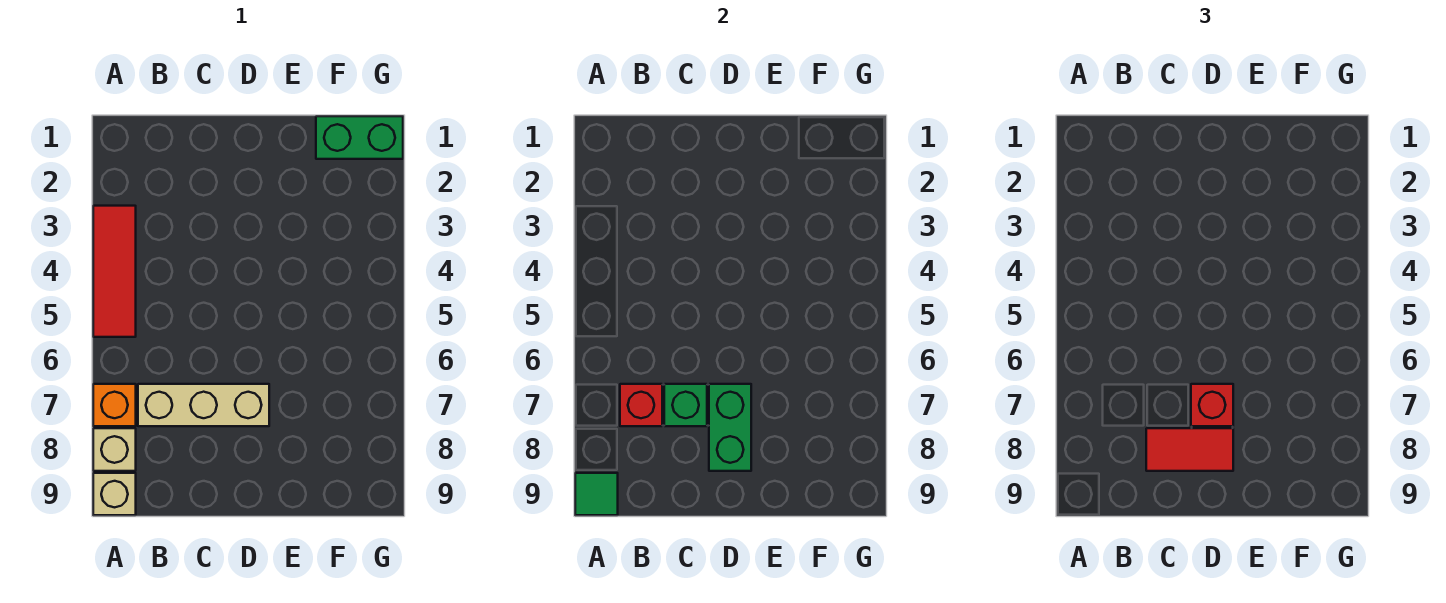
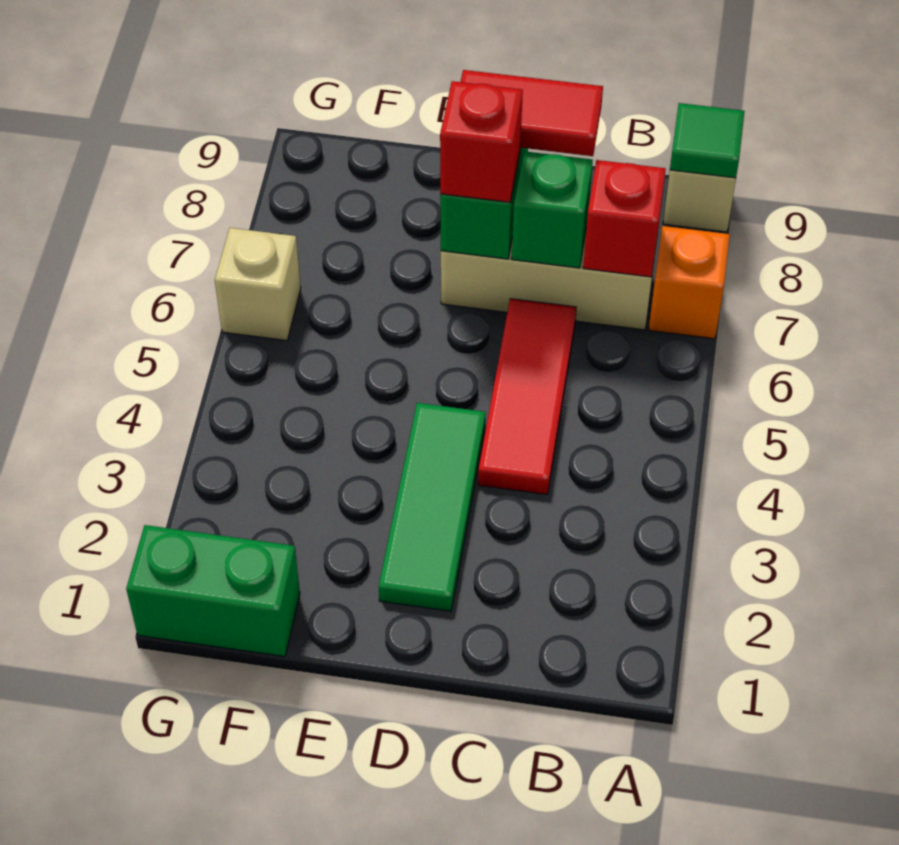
red tile A3:A5 level 1 -> red tile C4:C6 level 1
tan brick A8 level 1 -> tan brick G6 level 1
none -> green tile D2:D4 level 1

